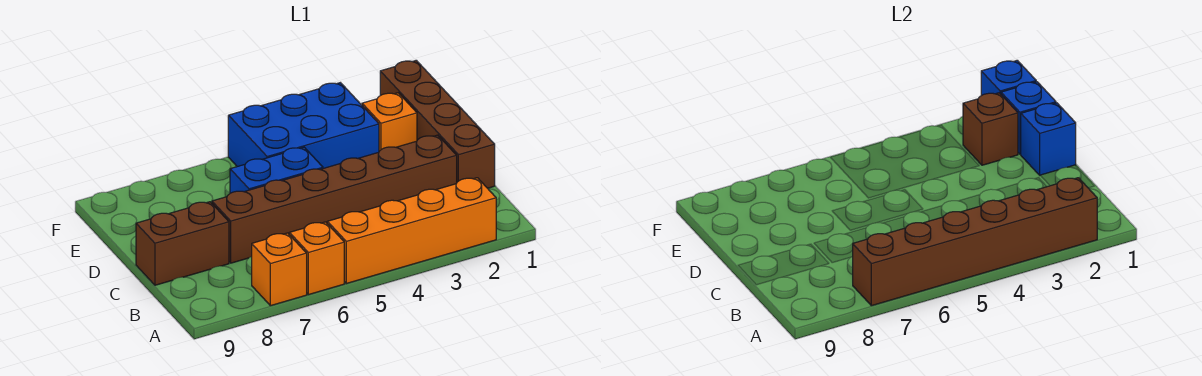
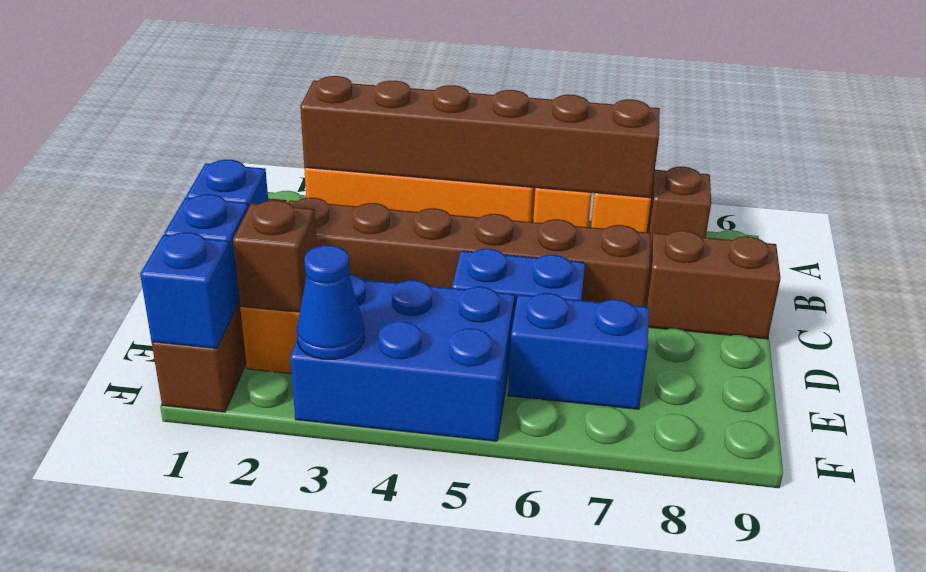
none -> brown brick A8 level 1
none -> blue brick E6:E7 level 1
none -> blue cone F3 level 2

